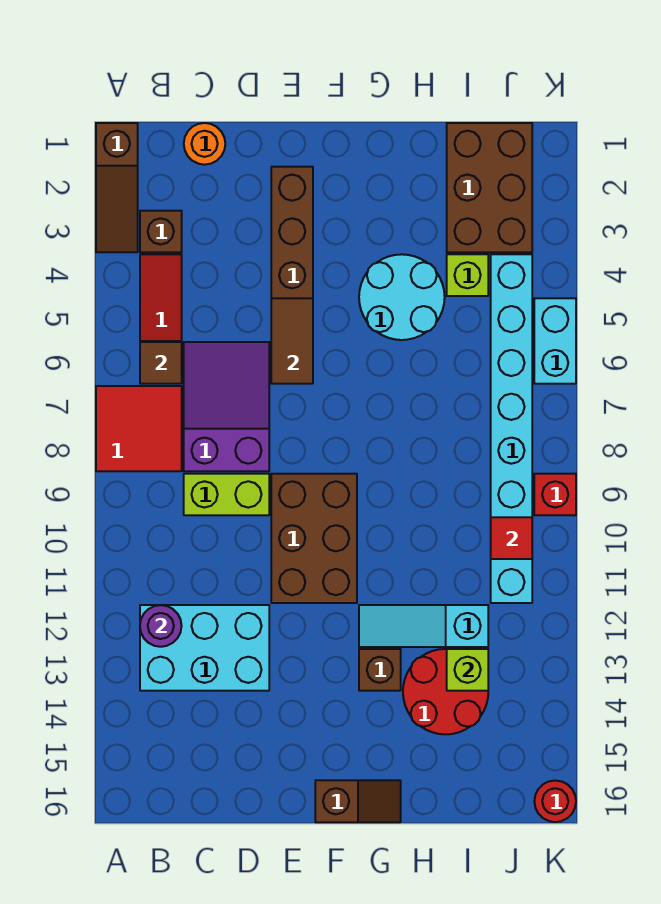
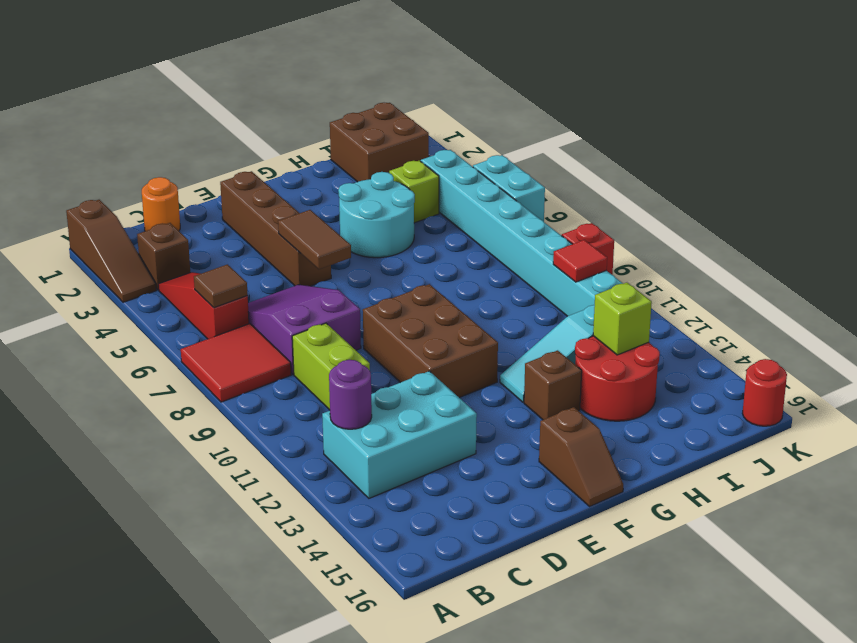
lime brick C9:D9 level 1 -> lime brick C9:C10 level 1
brown slope F16:G16 level 1 top F -> brown slope F15:F16 level 1 top 15
brown brick I1:J3 level 1 -> brown brick I1:J2 level 1

